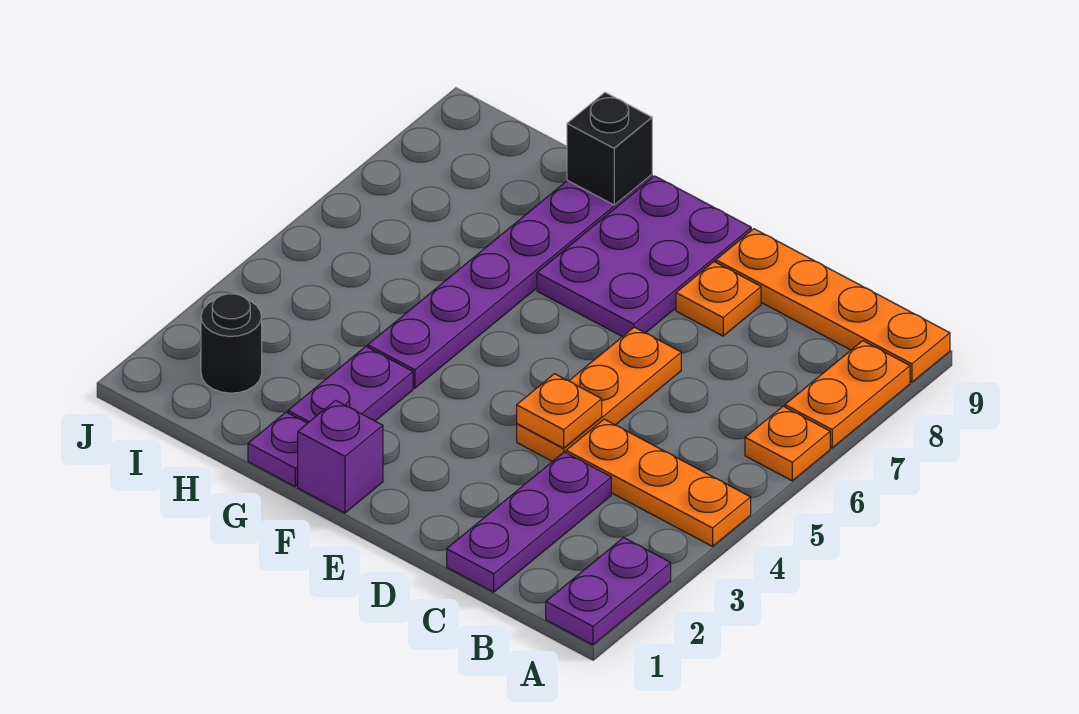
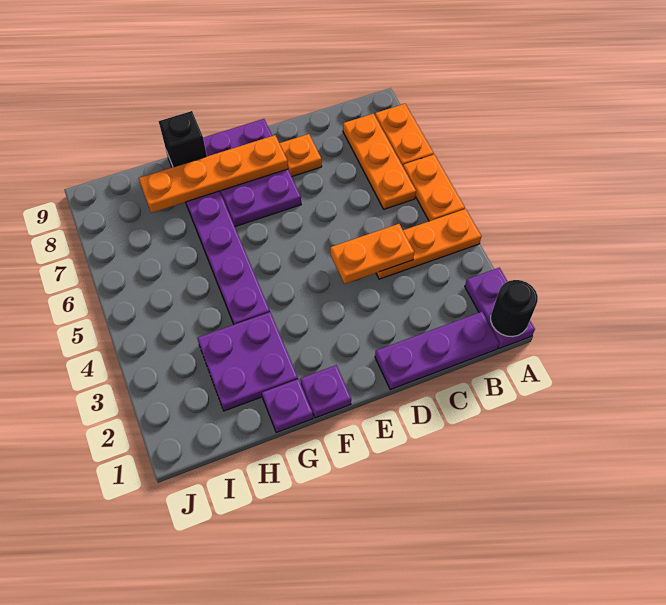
orange plate A6 level 1 -> orange plate A5:A6 level 1
orange plate A9:D9 level 1 -> orange plate E8:H8 level 2
purple plate C1:C3 level 1 -> purple plate B1:D1 level 1
orange plate D4:D6 level 1 -> orange plate B6:B8 level 1
orange plate D4 level 2 -> orange plate C4:D4 level 2
purple brick F1 level 1 -> purple plate F1 level 1
purple plate G2:G3 level 1 -> purple plate G2:H3 level 1
black round brick I2 level 1 -> black round brick A1 level 2

